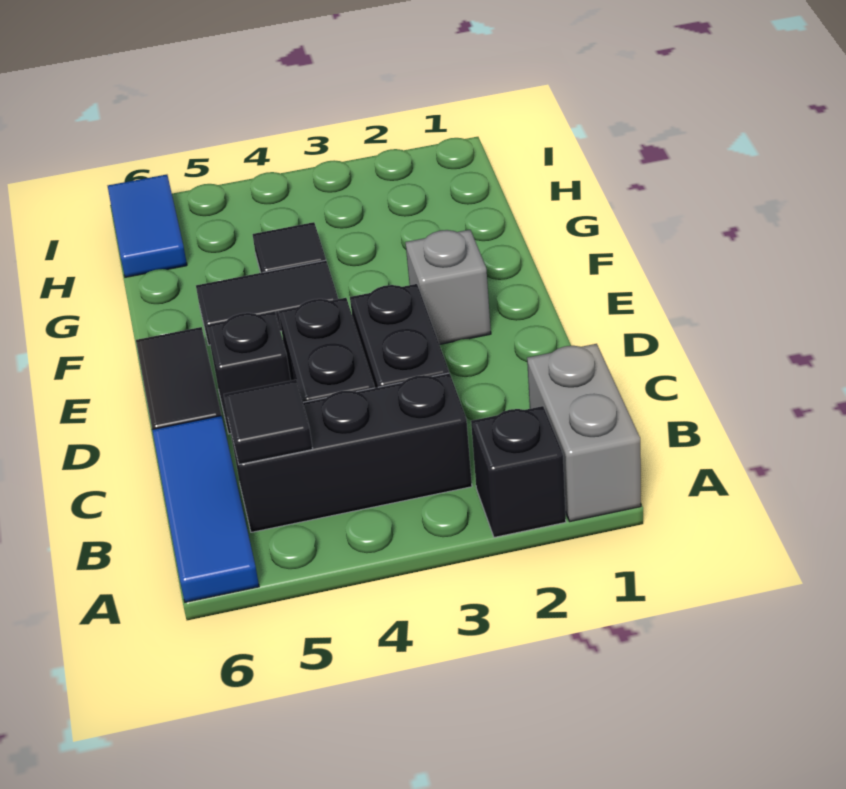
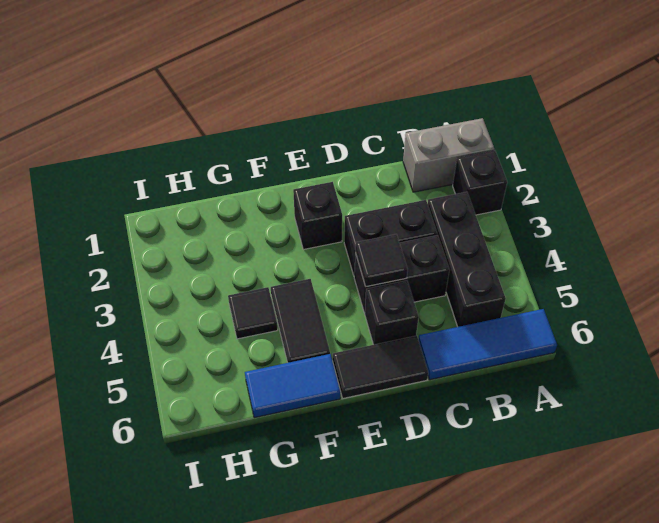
black tile B5 level 2 -> black tile D4 level 2
grey brick E2 level 1 -> black brick E2 level 1
blue tile H6:I6 level 1 -> blue tile F6:G6 level 1

